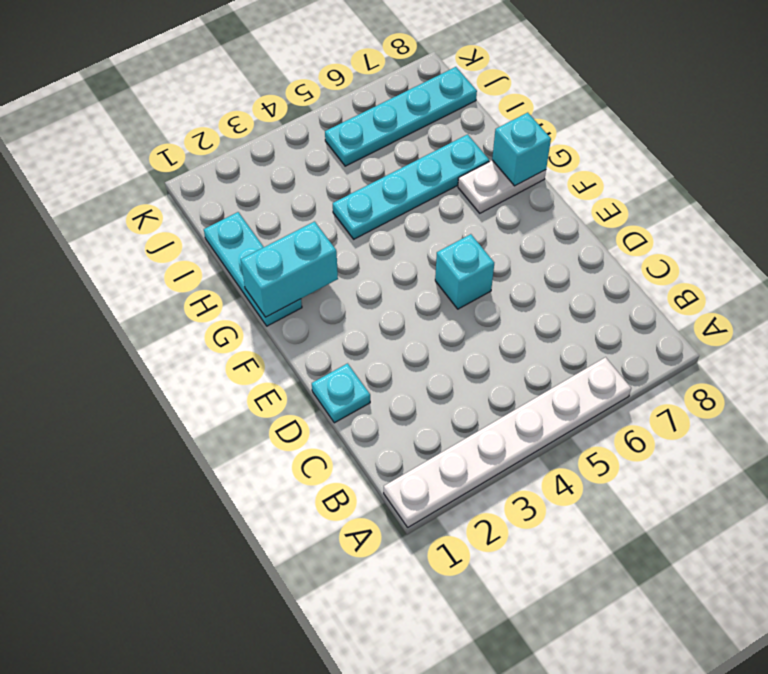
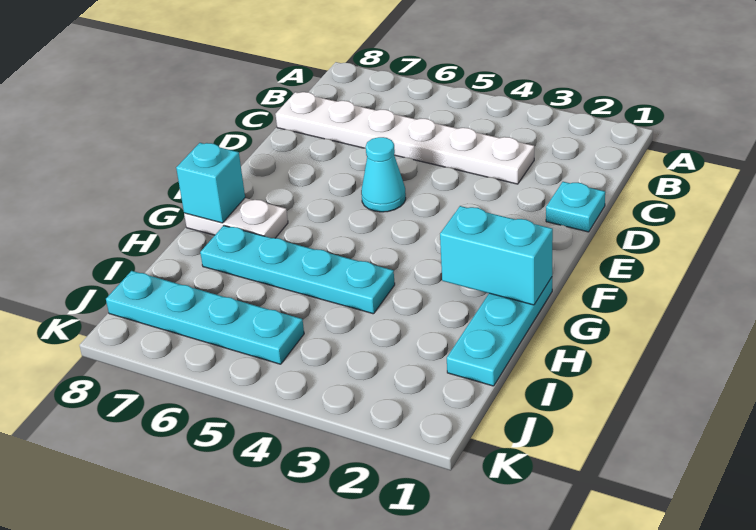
white plate A1:A6 level 1 -> white plate C3:C8 level 1
cyan brick E5 level 1 -> cyan cone E5 level 1

